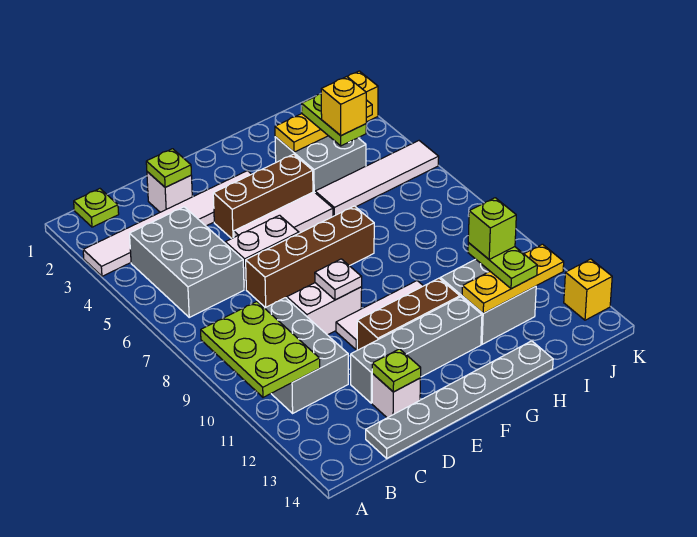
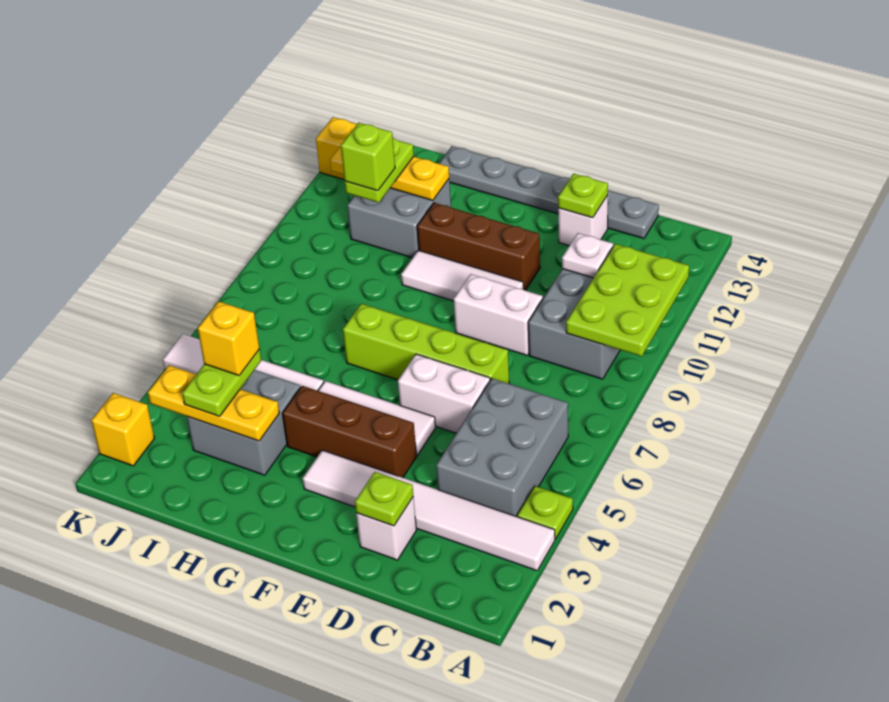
lime plate B1 level 1 -> lime plate A4 level 1
brown brick D7:G7 level 1 -> lime brick D7:G7 level 1
grey brick D12:G12 level 1 -> none
white plate E9 level 2 -> white plate C11 level 2

